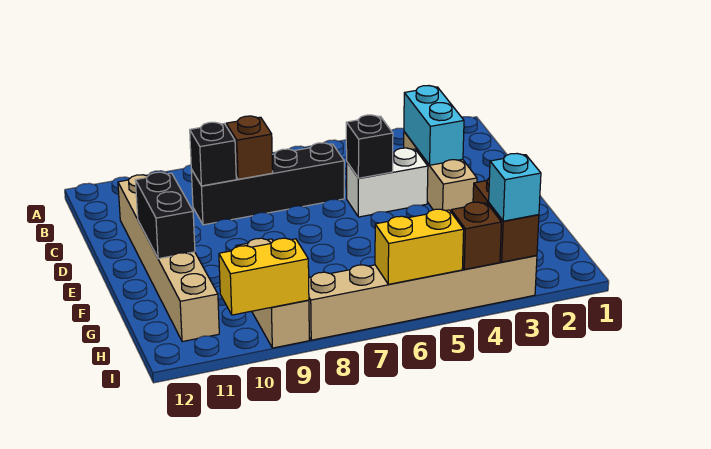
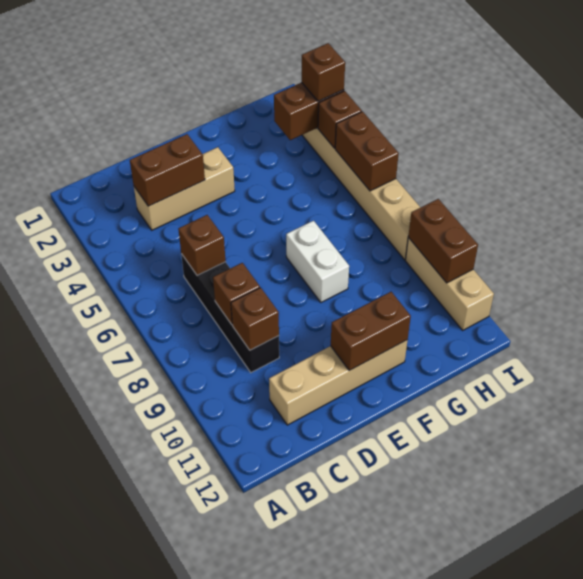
cyan brick C3:D3 level 2 -> brown brick C3:D3 level 2
none -> brown brick C6 level 2
black brick C9 level 2 -> brown brick C9 level 2
tan brick C11:H11 level 1 -> tan brick C11:F11 level 1
white brick D4:D5 level 1 -> white brick F7:F8 level 1
black brick D5 level 2 -> none
black brick E11:F11 level 2 -> brown brick E11:F11 level 2
tan brick G9:I9 level 1 -> tan brick I9:I11 level 1
cyan brick I3 level 3 -> brown brick I3 level 3
yellow brick I5:I6 level 2 -> brown brick I5:I6 level 2
yellow brick I9:I10 level 2 -> brown brick I9:I10 level 2

